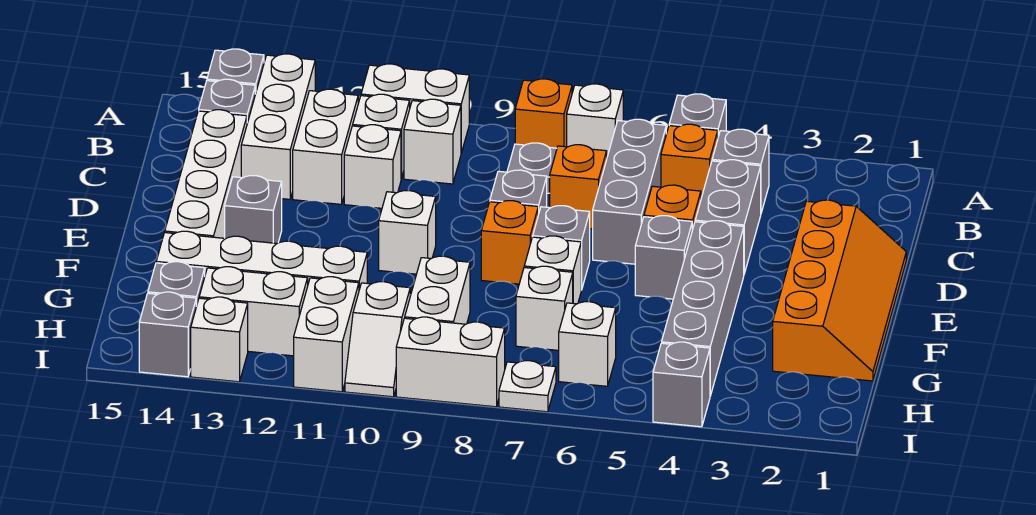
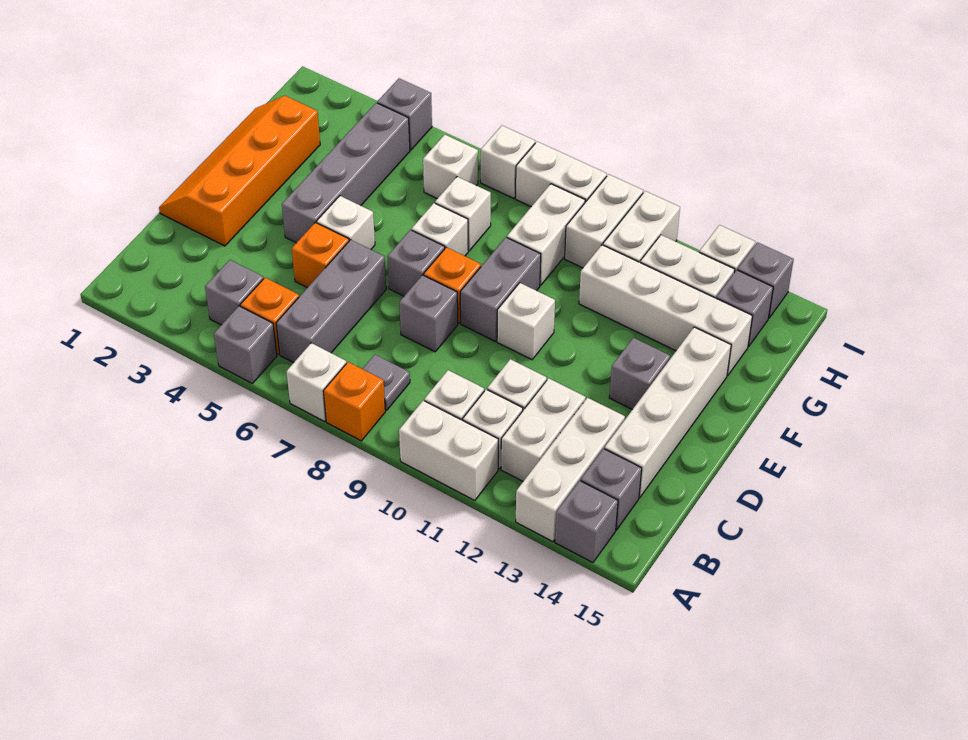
grey brick C4:D4 level 1 -> grey brick E9:F9 level 1
orange brick C7 level 1 -> none
grey brick E5 level 1 -> white brick E5 level 1
white slope H10:I10 level 1 top H -> white brick H10:I10 level 1
white plate I7 level 1 -> white brick I7 level 1

